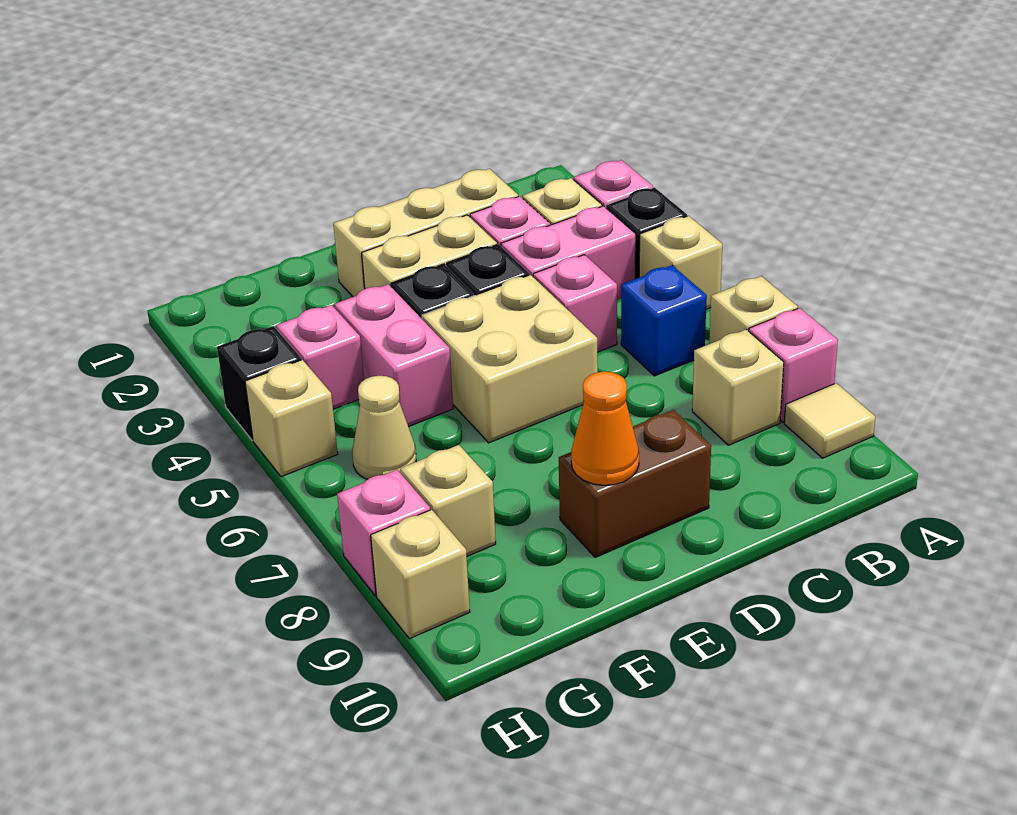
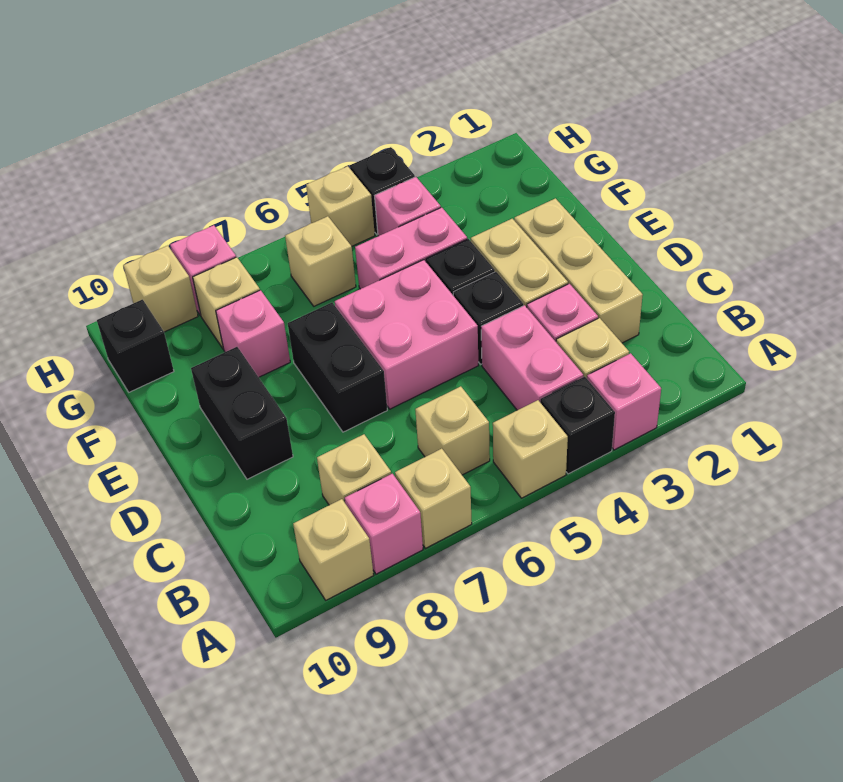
tan tile A9 level 1 -> tan brick A9 level 1
blue brick B6 level 1 -> tan brick B6 level 1
pink brick C5 level 1 -> pink brick F8 level 1
tan brick D5:E6 level 1 -> pink brick D5:E6 level 1
none -> black brick D7:E7 level 1
brown brick D9:E9 level 1 -> black brick D9:E9 level 1
orange cone E9 level 2 -> none
tan cone G6 level 1 -> tan brick G6 level 1
none -> black brick G10 level 1

